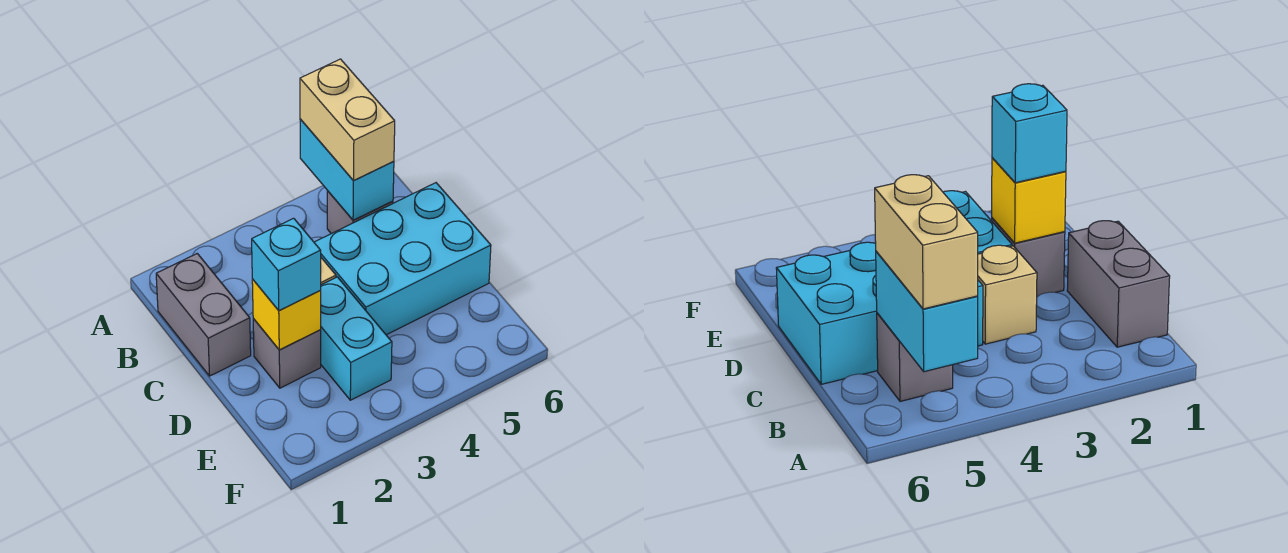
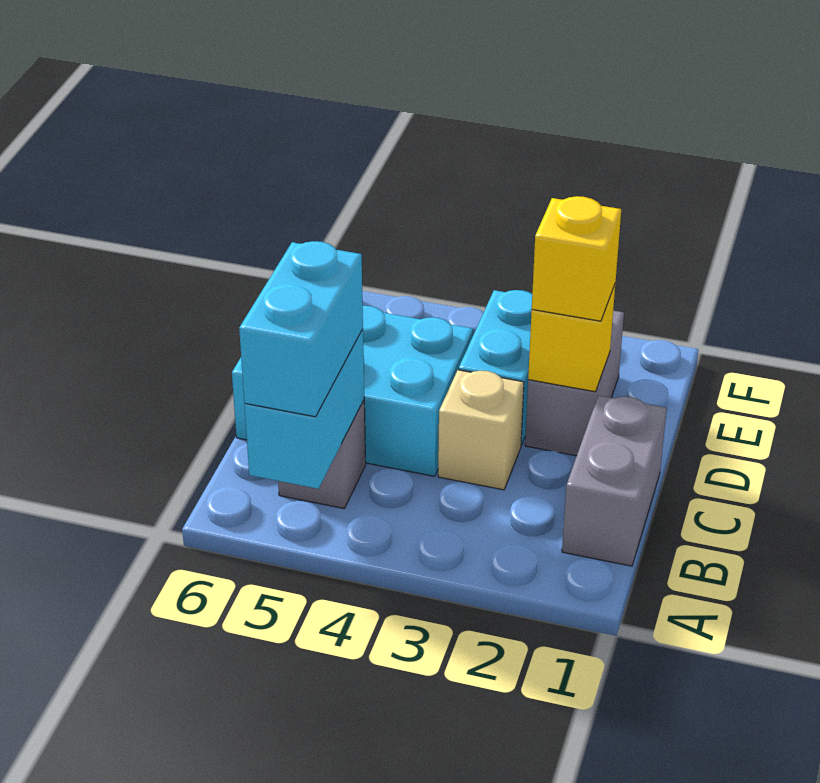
tan brick A5:B5 level 3 -> cyan brick A5:B5 level 3
grey brick D2 level 1 -> grey brick D2:E2 level 1
cyan brick D2 level 3 -> yellow brick D2 level 3

